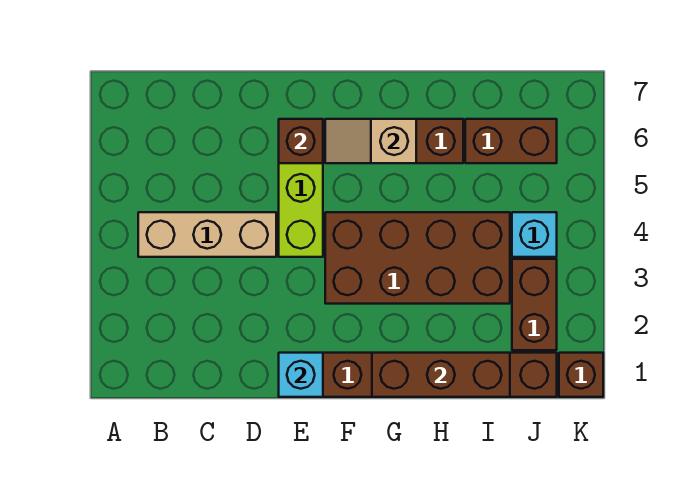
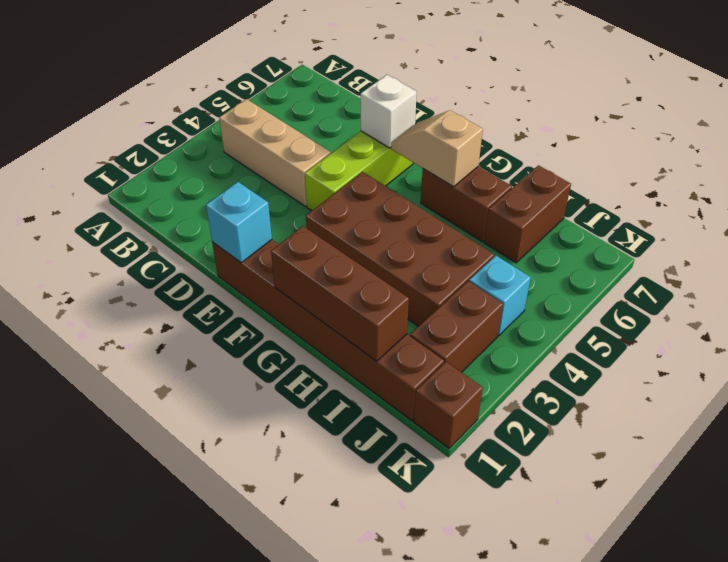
brown brick E6 level 2 -> white brick E6 level 2
brown brick I6:J6 level 1 -> brown brick I6:I7 level 1

